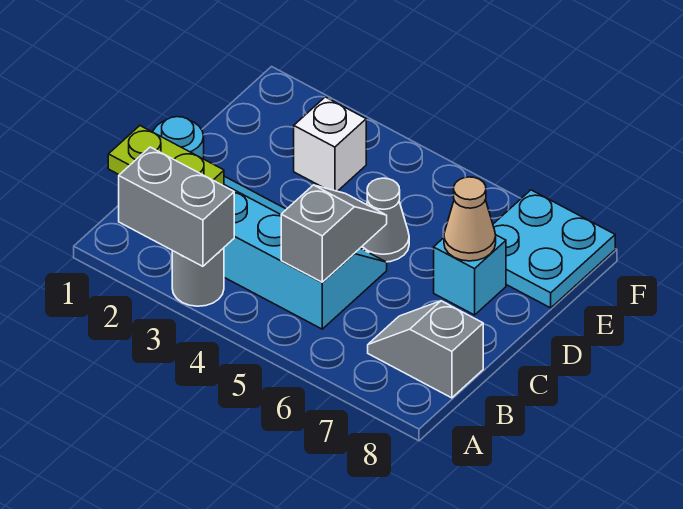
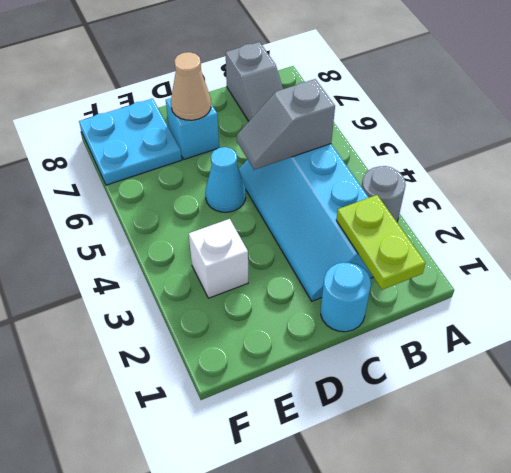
grey brick A2:A3 level 2 -> none
grey cone D5 level 1 -> cyan cone D5 level 1

